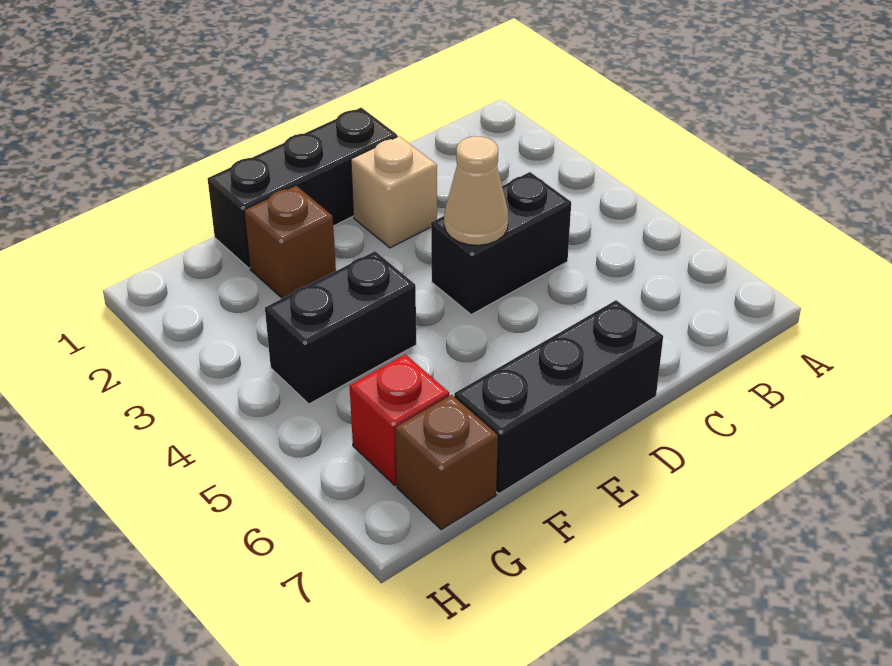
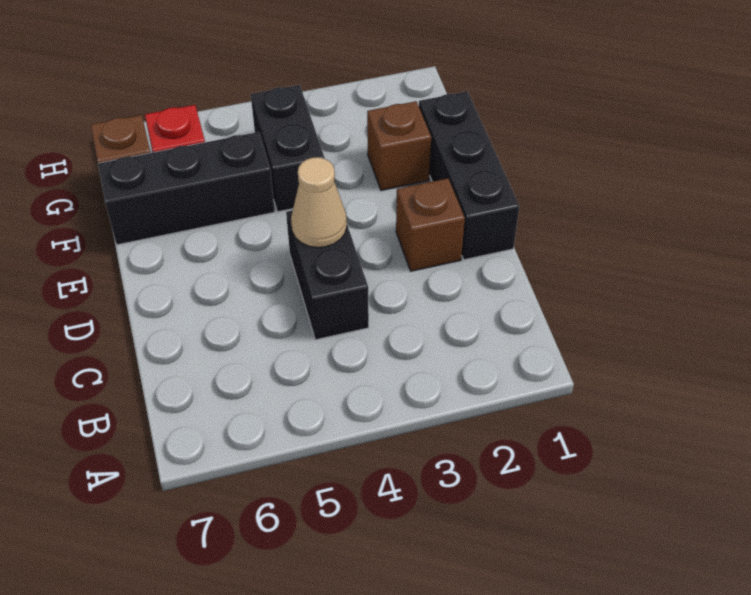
tan brick D2 level 1 -> brown brick D2 level 1
black brick D7:F7 level 1 -> black brick F5:F7 level 1

